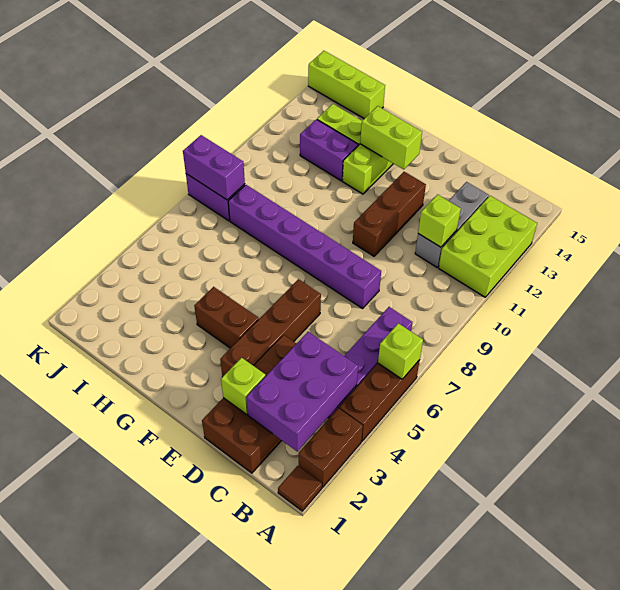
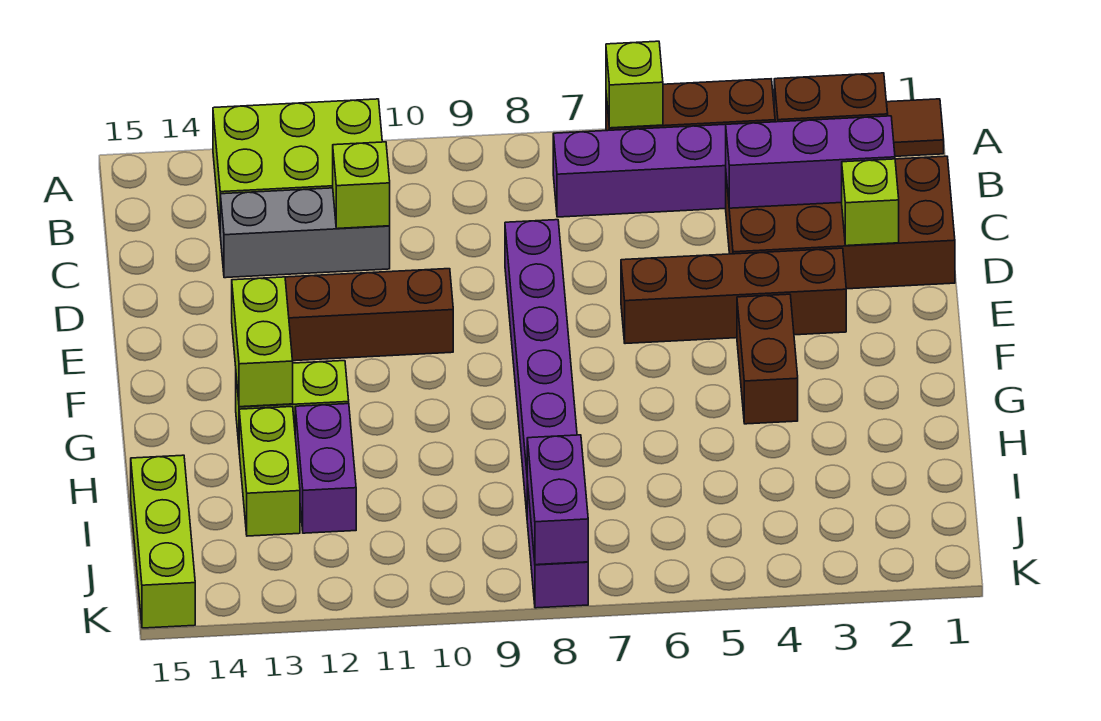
purple brick B2:C4 level 2 -> purple brick C2:C4 level 2

